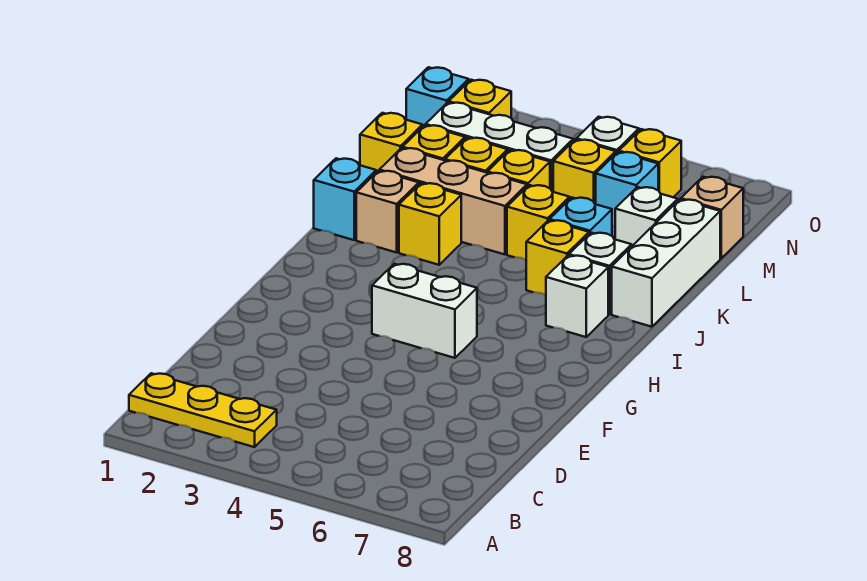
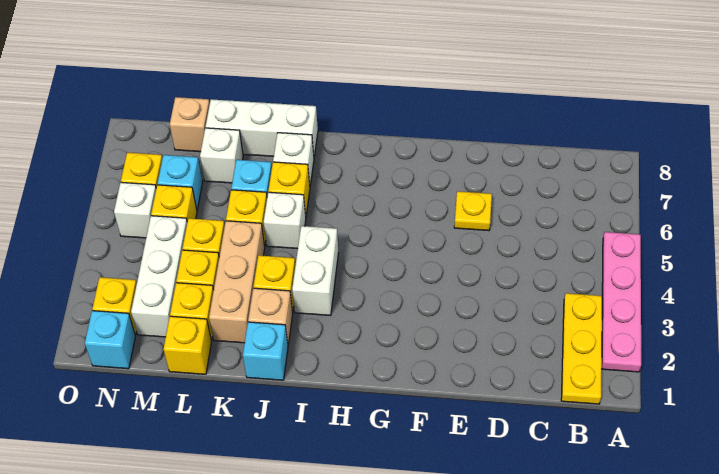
none -> pink plate A2:A5 level 1
none -> yellow plate E6 level 1
white brick G4:G5 level 1 -> white brick I3:I4 level 1
white brick I7 level 1 -> white brick J5 level 1

